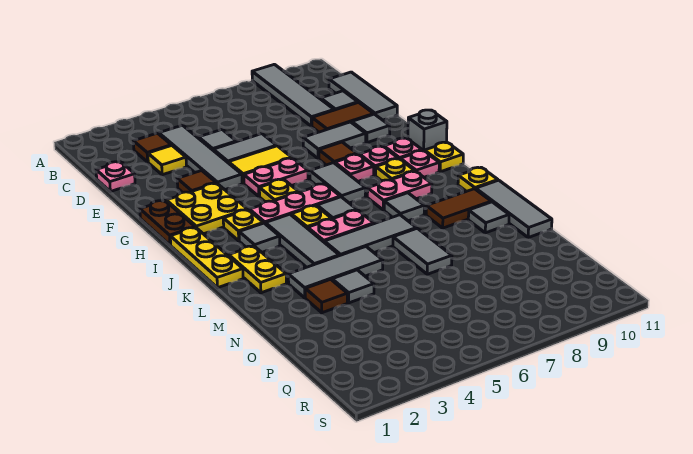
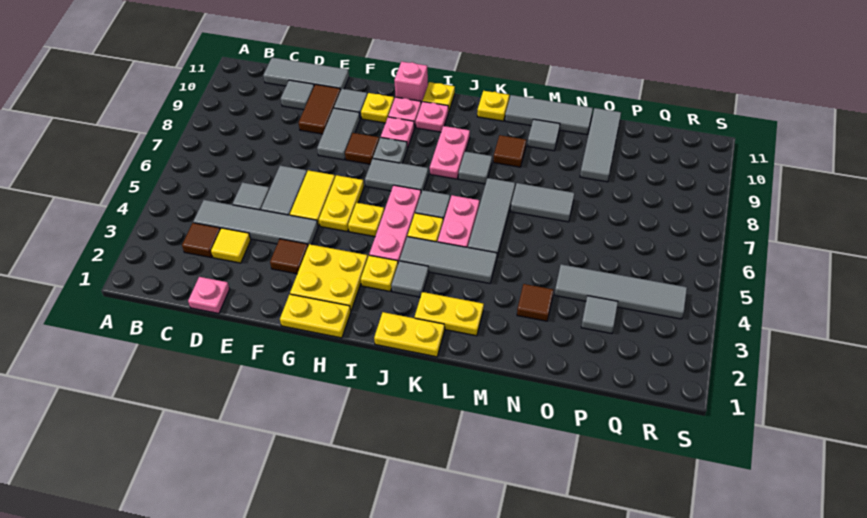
grey tile A9:D9 level 1 -> grey tile O4:R4 level 1
brown plate G1:H1 level 1 -> yellow plate G1:H1 level 1
pink plate G5:G6 level 1 -> yellow plate G5:G6 level 1
pink plate H8 level 1 -> grey plate H8 level 1
grey brick H11 level 1 -> pink brick H11 level 1
yellow plate I1:K1 level 1 -> yellow plate J1:K1 level 1
yellow plate I9 level 1 -> yellow plate G10 level 1
brown tile L9:L10 level 1 -> brown tile L9 level 1
grey tile M3:M5 level 1 -> grey tile O9:O11 level 1
grey tile N4 level 1 -> grey tile P3 level 1

